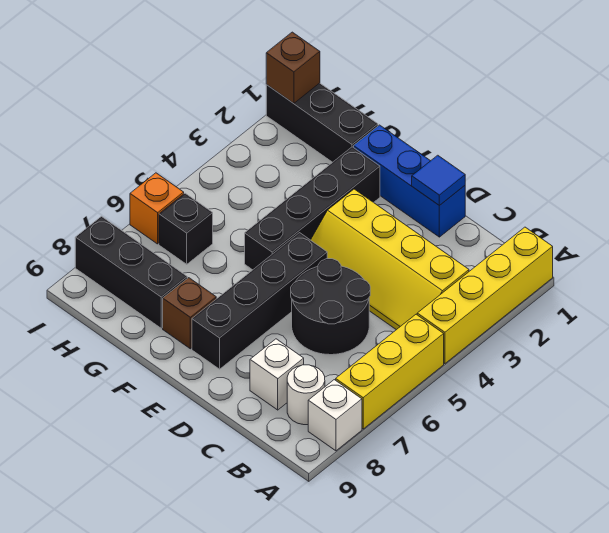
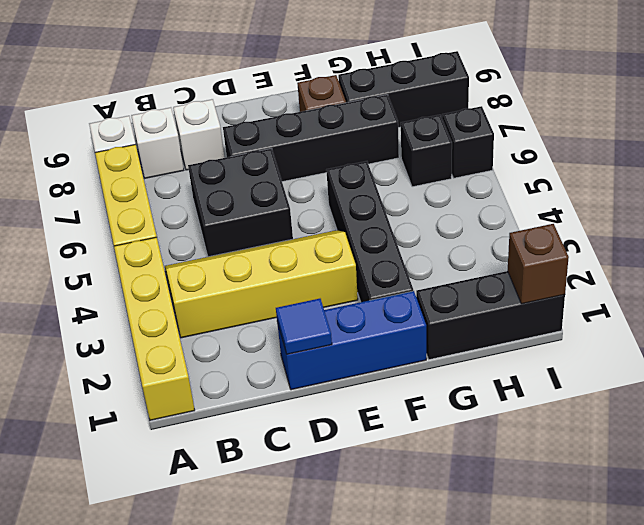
white round brick B8 level 1 -> white brick B8 level 1
black round brick C5:D6 level 1 -> black brick C5:D6 level 1
black brick E5:E8 level 1 -> black brick D7:G7 level 1
orange brick I6 level 1 -> black brick I6 level 1

